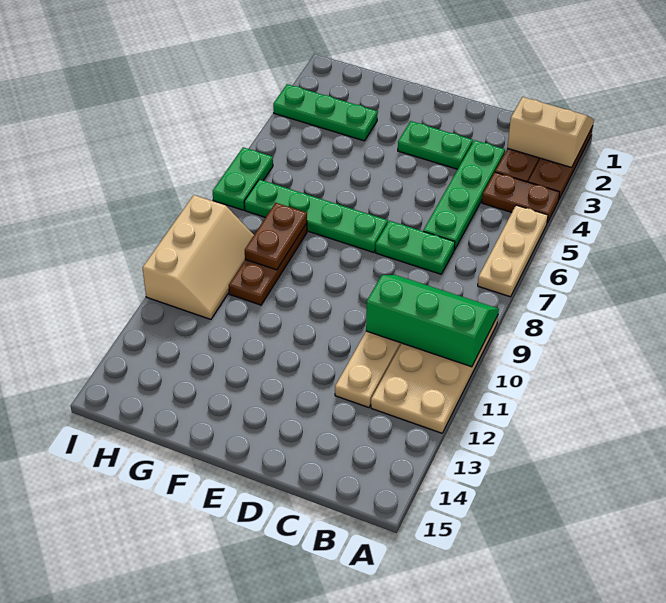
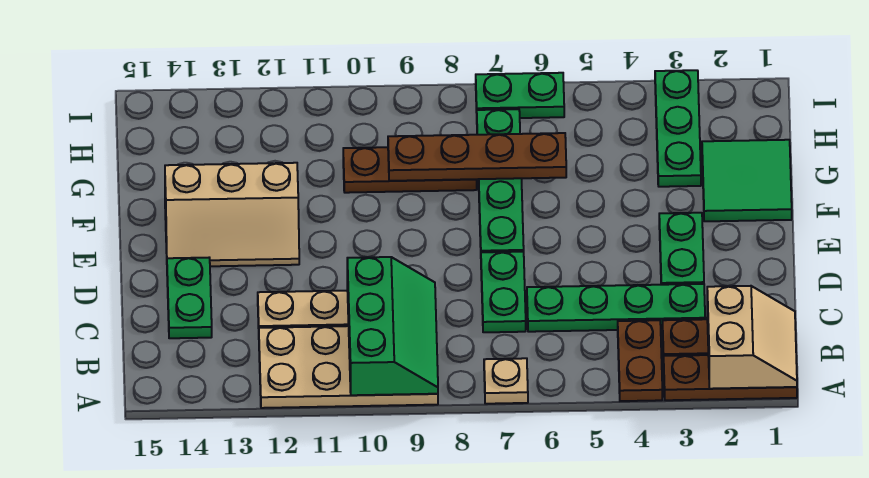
tan plate A5:A7 level 1 -> tan plate A7 level 1
none -> green plate C14:D14 level 1
none -> green tile F1:G2 level 1
brown plate G8:G9 level 2 -> brown plate G6:G9 level 2
tan slope H9:I11 level 1 top I -> tan slope E12:F14 level 1 top F

